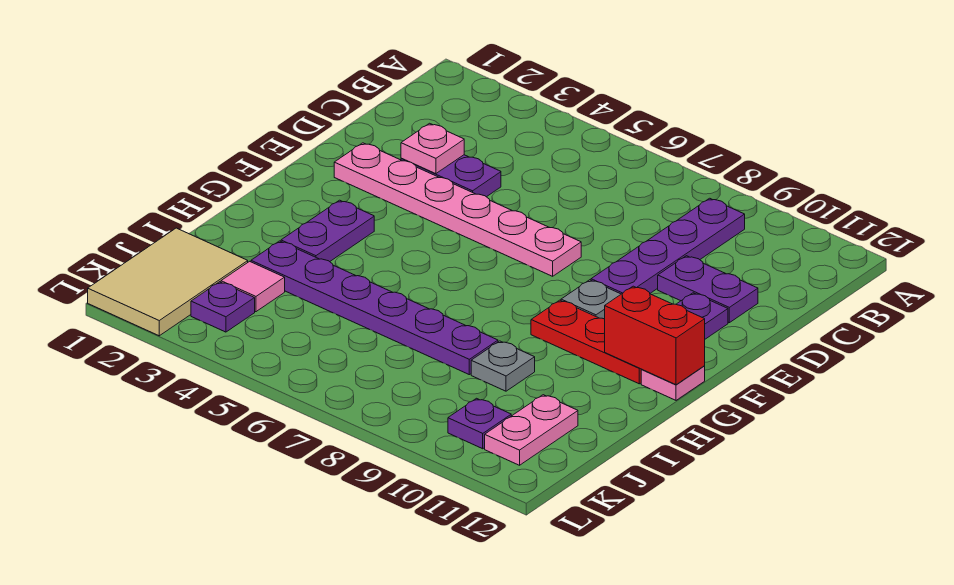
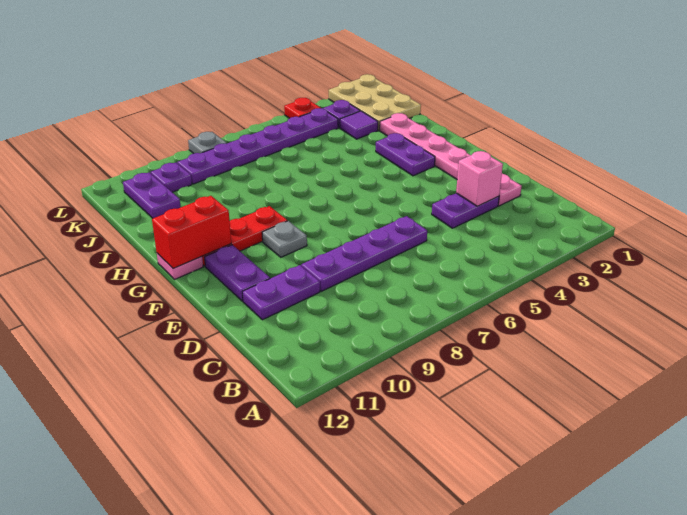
purple plate B9:E9 level 1 -> purple plate D6:D9 level 1
pink plate D3 level 2 -> pink brick D3 level 2
pink plate E2:E7 level 1 -> pink plate D2:I2 level 1
purple plate I3:I8 level 1 -> purple plate K4:K9 level 1
grey plate I9 level 1 -> grey plate L8 level 1
tan tile J1:L2 level 1 -> tan plate J1:L2 level 1
pink tile J3 level 1 -> purple tile J3 level 1
pink plate J11:K11 level 1 -> purple plate J11:K11 level 1
none -> red plate L4 level 1

